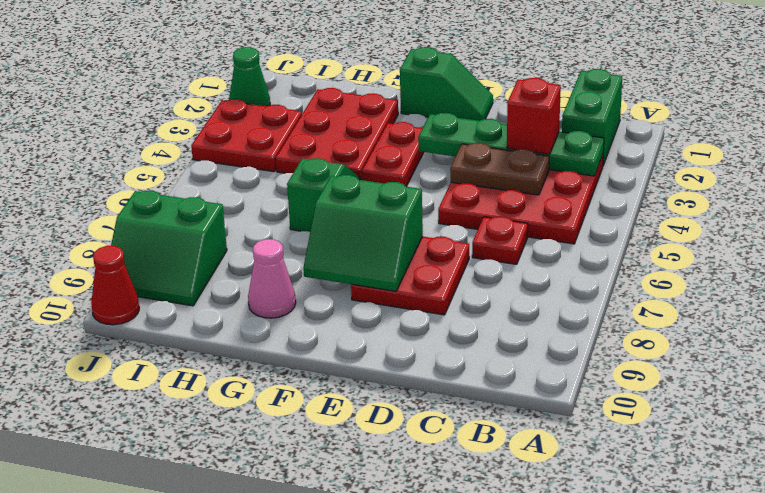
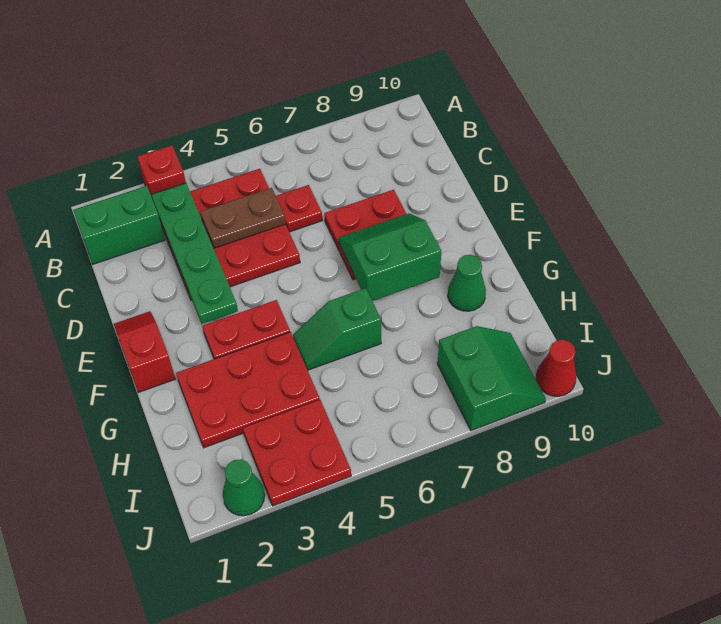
red brick C3 level 3 -> red brick A3 level 1
brown plate C4:D4 level 2 -> brown plate C4:C5 level 2
green slope E1:F1 level 1 top F -> red slope E1:F1 level 1 top F
green slope E7:F8 level 2 top 7 -> green slope E7:F8 level 2 top F
pink cone G9 level 1 -> green cone G9 level 1

